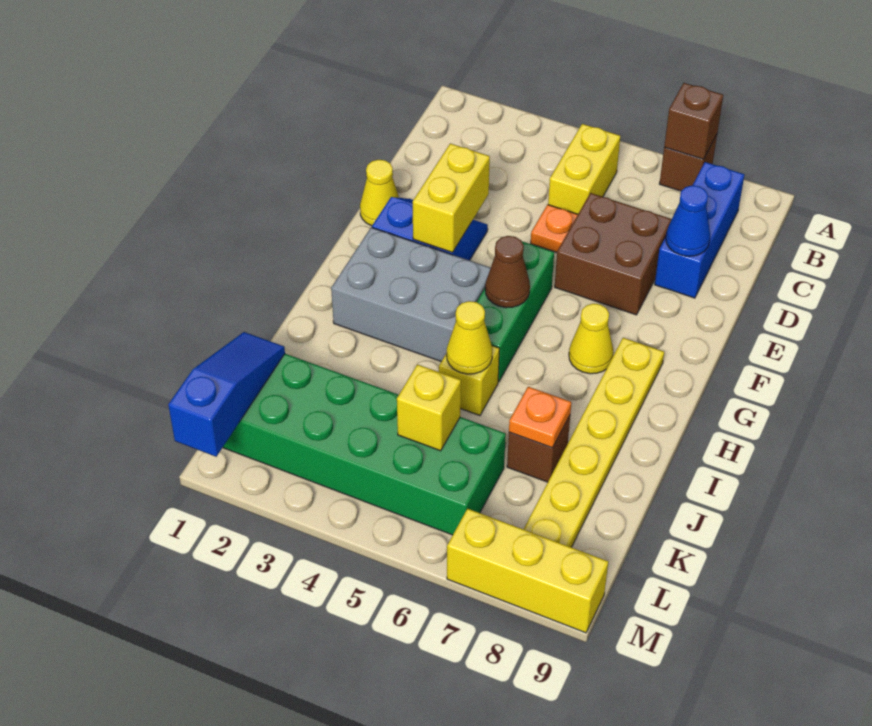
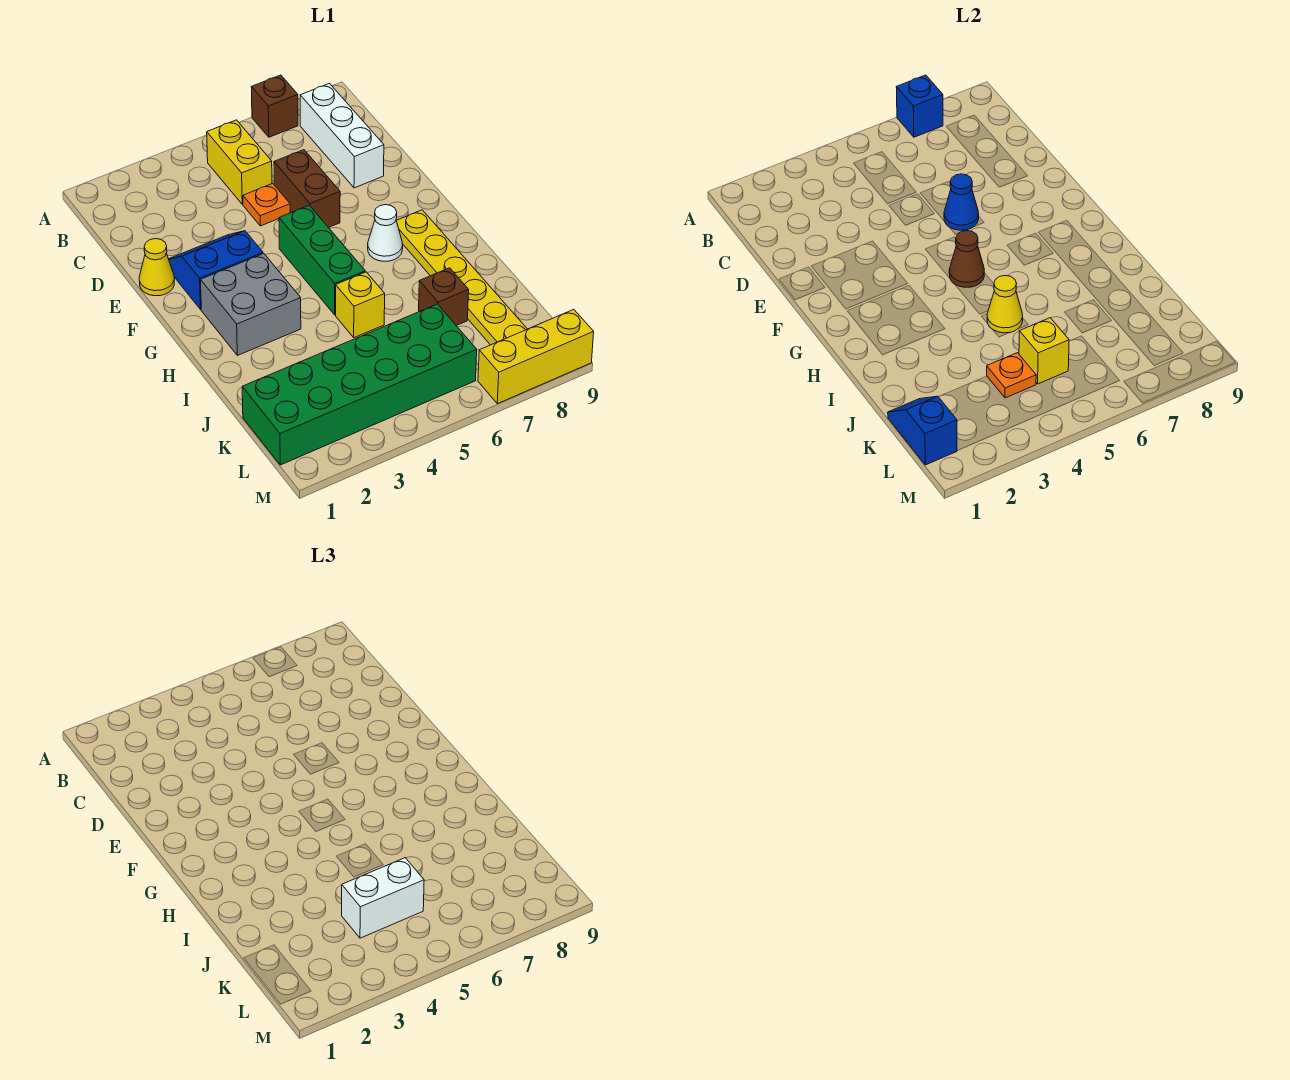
brown brick A7 level 2 -> blue brick A7 level 2
blue brick B8:D8 level 1 -> white brick B8:D8 level 1
brown brick D6:E7 level 1 -> brown brick D6:E6 level 1
blue cone D8 level 2 -> blue cone E6 level 2
yellow brick E3:F3 level 2 -> none
grey brick G2:H4 level 1 -> grey brick G2:H3 level 1
yellow cone G7 level 1 -> white cone G7 level 1
orange plate J7 level 2 -> orange plate K4 level 2
blue slope K1:M1 level 2 top M -> blue slope K1:L1 level 2 top L
none -> white brick K4:K5 level 3

